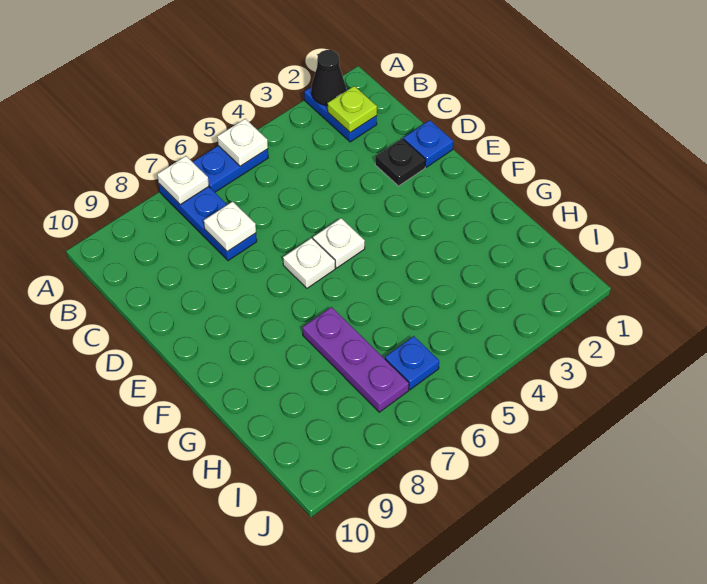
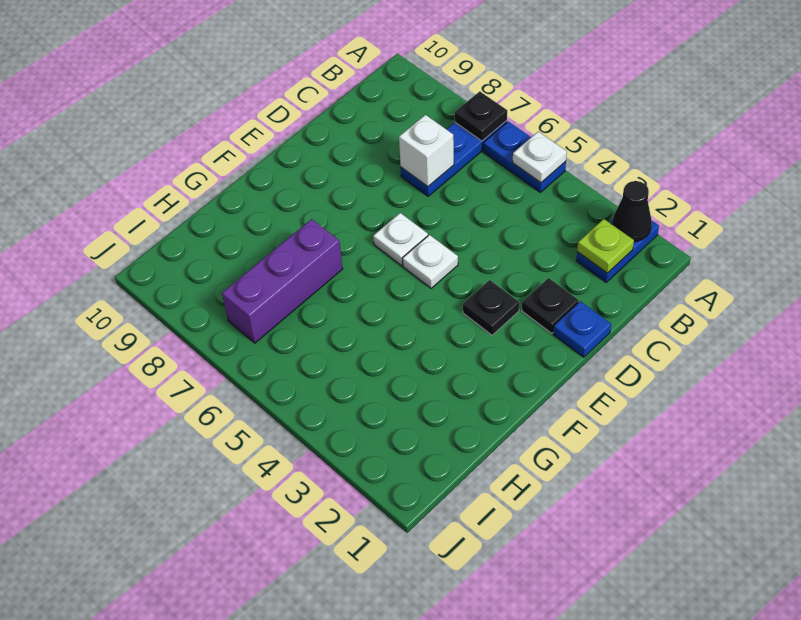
white plate A7 level 2 -> black plate A7 level 2
white plate C7 level 2 -> white brick C7 level 2
none -> black plate E3 level 1
purple plate G7:I7 level 1 -> purple brick G7:I7 level 1
blue plate I6 level 1 -> none

